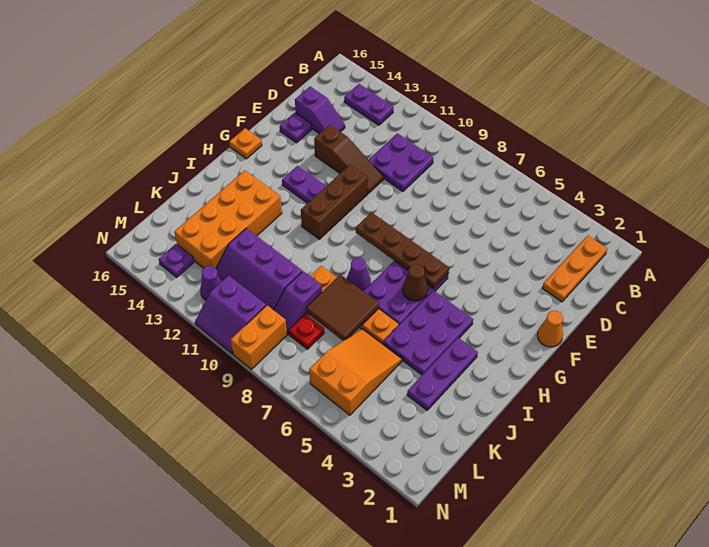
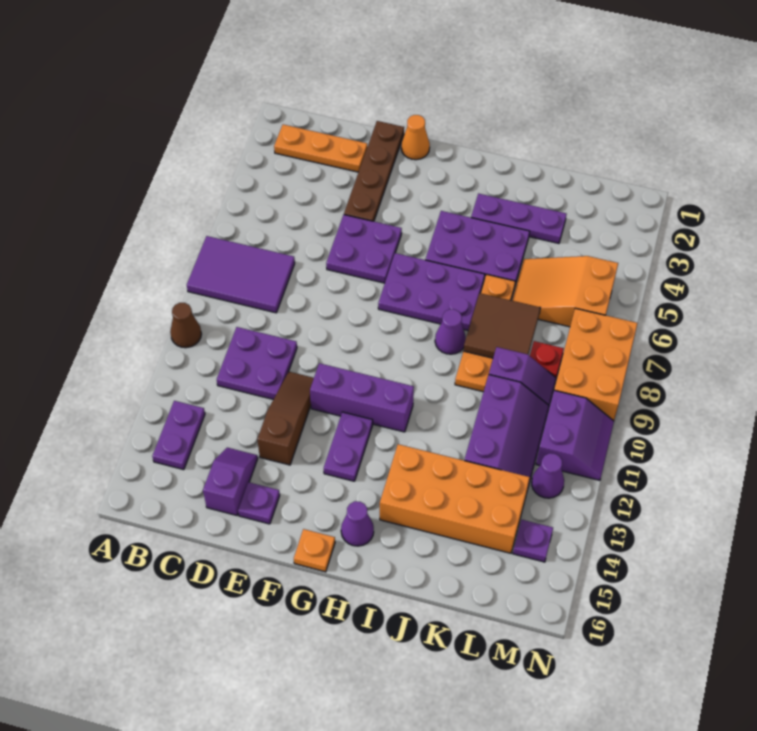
none -> purple tile A7:C8 level 1
none -> purple plate E5:F6 level 1
brown brick F11:H11 level 1 -> purple brick F11:H11 level 1
brown plate G6:G9 level 2 -> brown plate E1:E4 level 1
brown cone H6 level 2 -> brown cone A10 level 1
none -> purple cone H15 level 1
orange brick M9:N9 level 1 -> orange brick M7:N9 level 1

